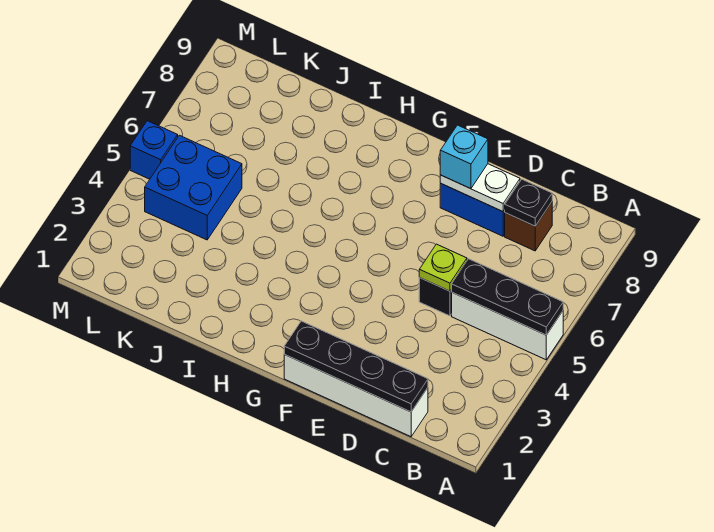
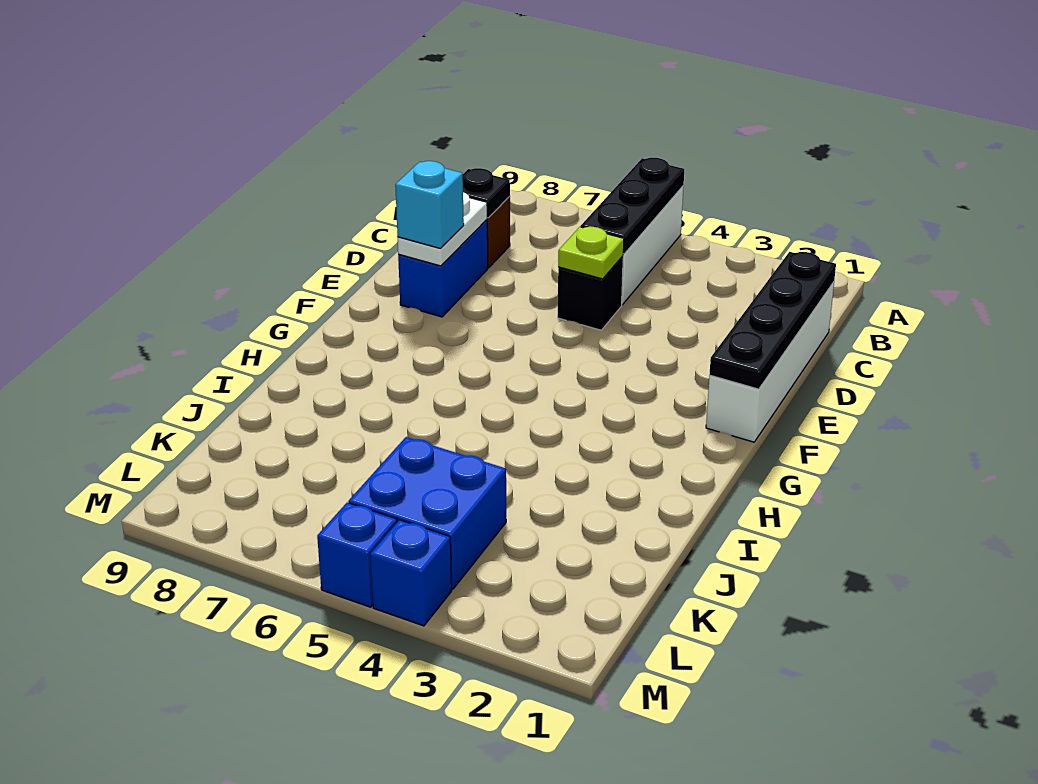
none -> blue brick M4 level 1

